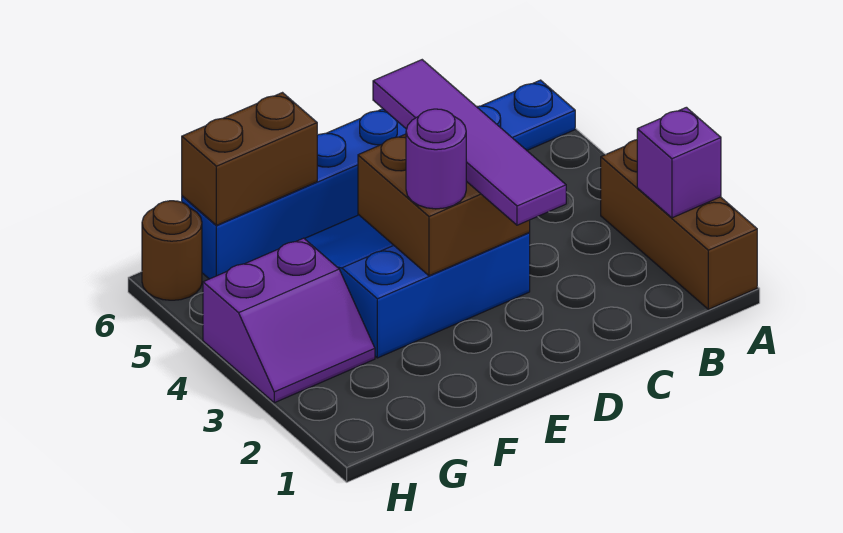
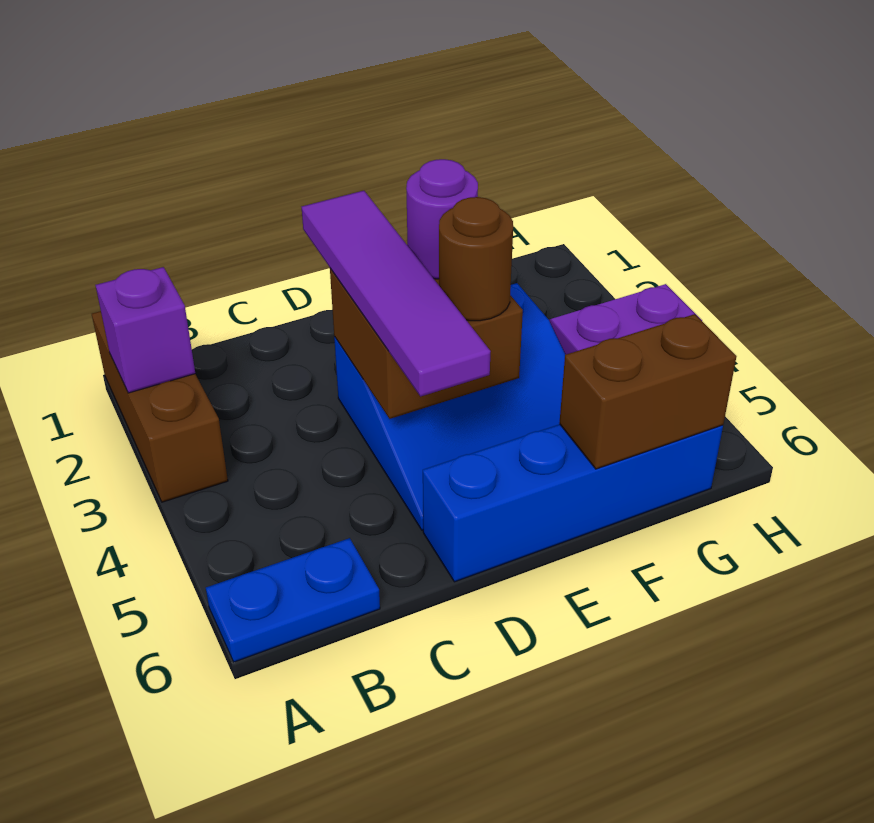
brown round brick H6 level 1 -> brown round brick E4 level 3

